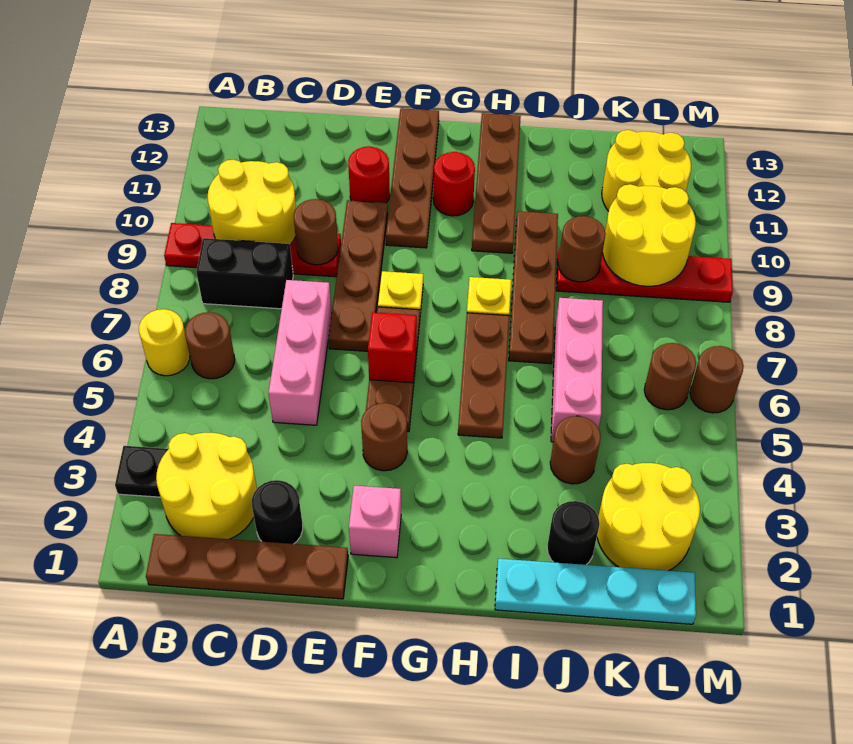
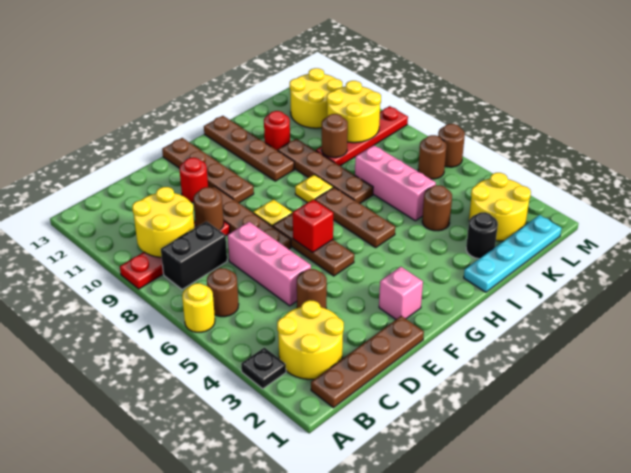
black round brick D2 level 1 -> none
brown round brick F4 level 1 -> brown round brick D4 level 1
red round brick G11 level 1 -> red round brick I11 level 1

